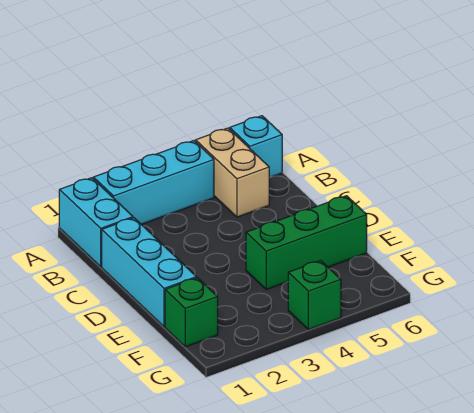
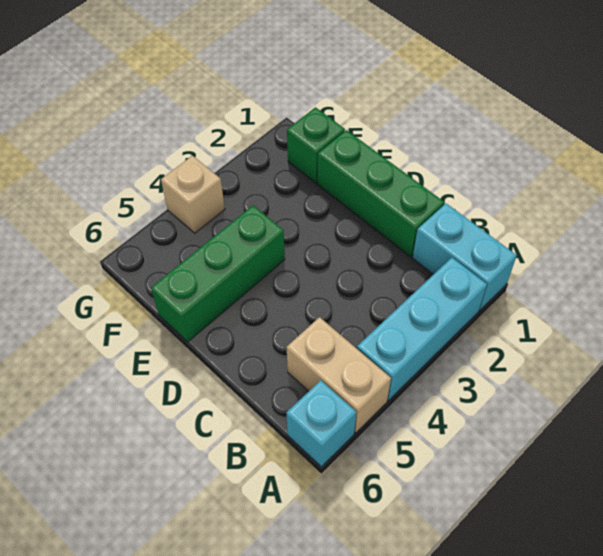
cyan brick C1:E1 level 1 -> green brick C1:E1 level 1
green brick G4 level 1 -> tan brick G4 level 1

